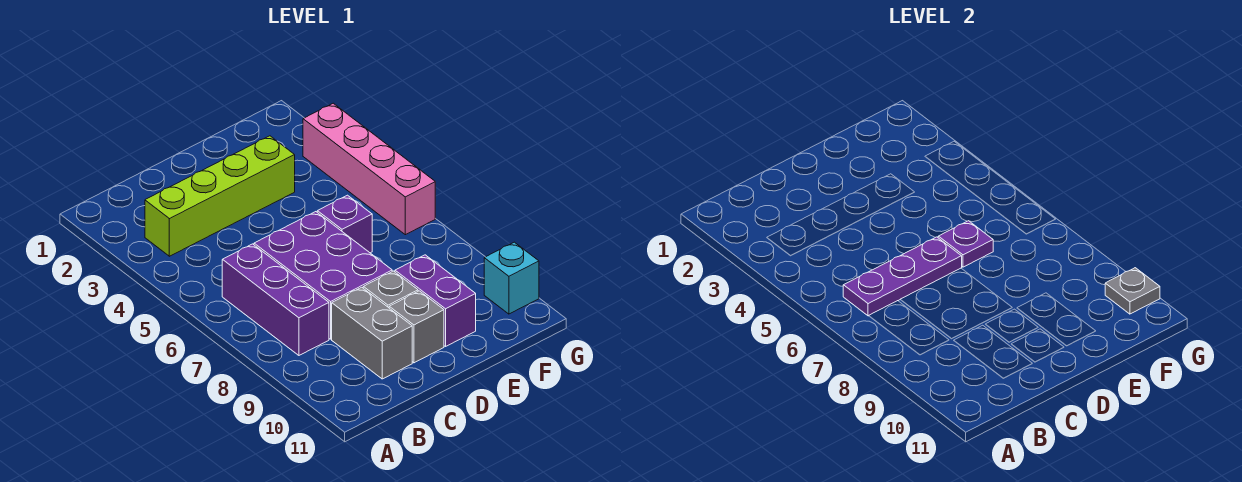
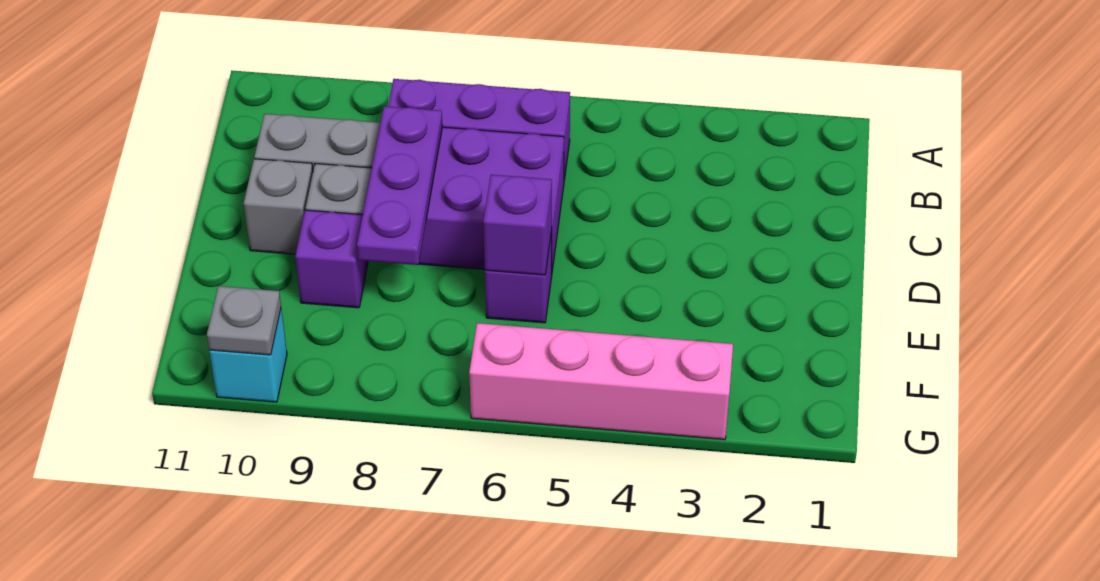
lime brick B3:E3 level 1 -> none
purple plate B6:D6 level 2 -> purple plate C8:E8 level 2
purple plate E6 level 2 -> purple brick E6 level 2
purple brick E9:E10 level 1 -> purple brick E9 level 1

